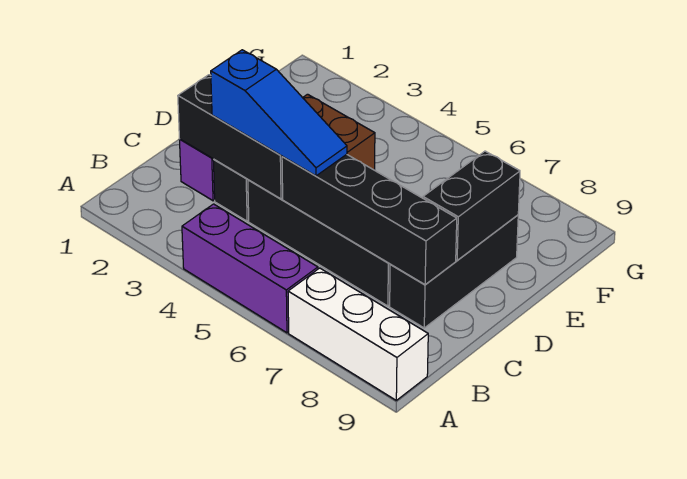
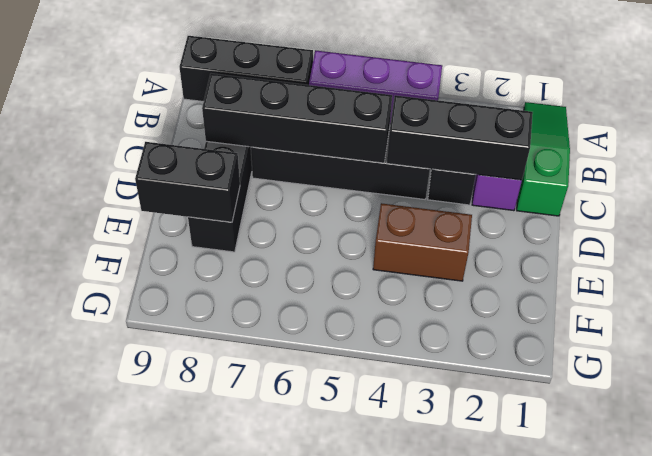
none -> green slope A1:C1 level 1 top C
white brick A7:A9 level 1 -> black brick A7:A9 level 1
blue slope C3:C5 level 3 top 3 -> none
black brick D8:E8 level 2 -> black brick E8:E9 level 2

